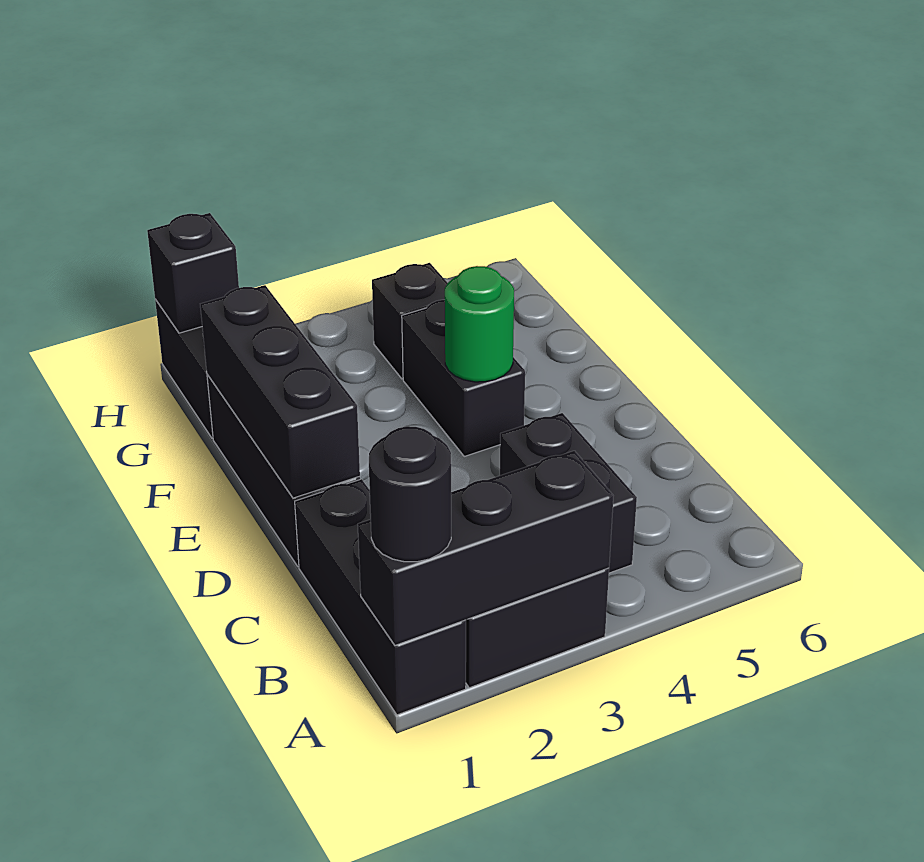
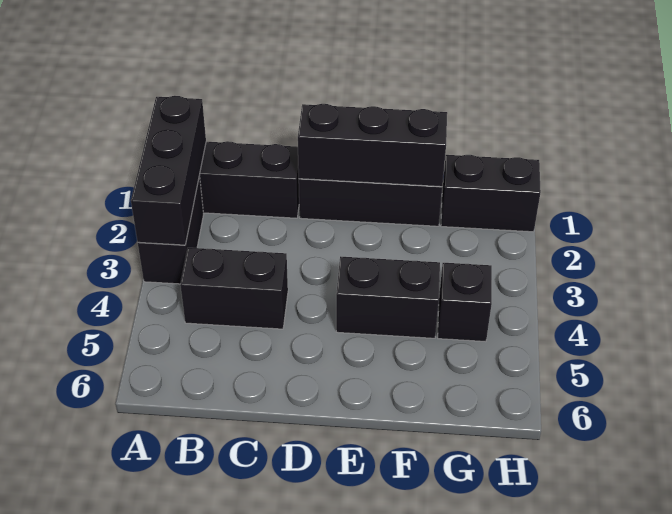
black round brick A1 level 3 -> none
green round brick E4 level 2 -> none
black brick H1 level 2 -> none

